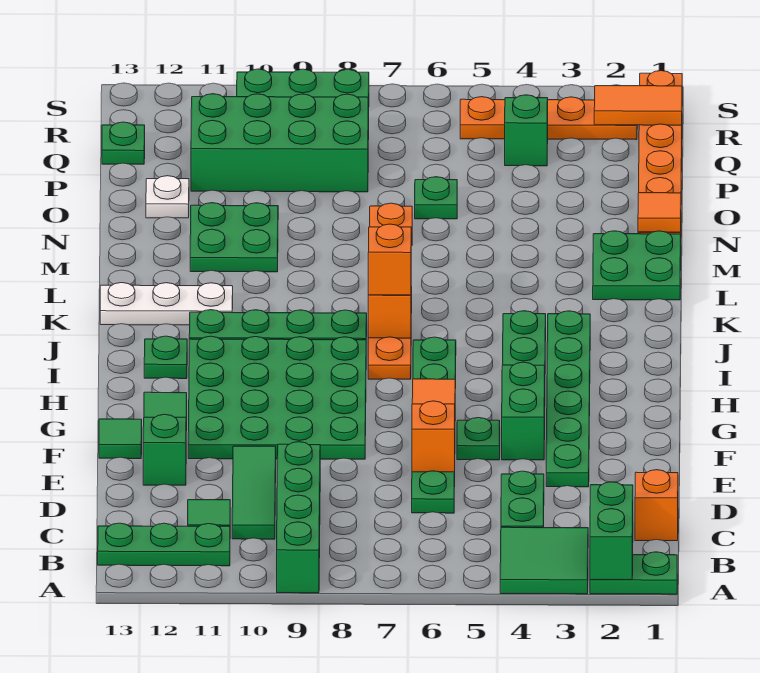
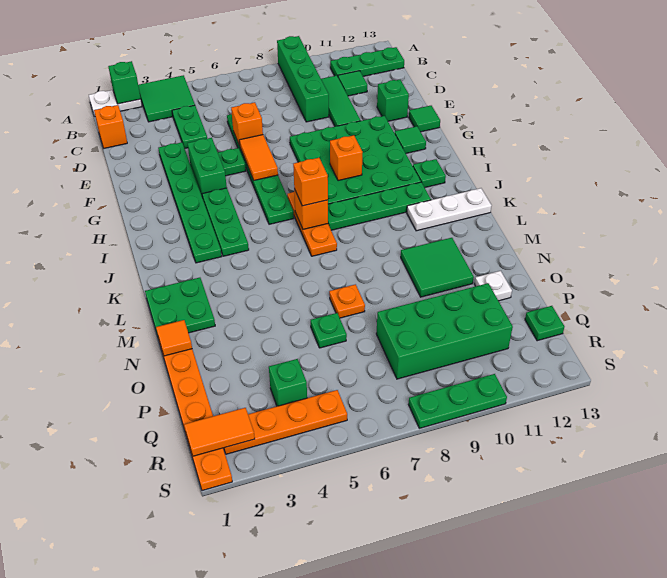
green plate A1:A2 level 1 -> white plate A1:A2 level 1
green brick A2:B2 level 2 -> green brick A2 level 2
none -> orange brick H9 level 2
green plate M10:N11 level 1 -> green tile M10:N11 level 1

